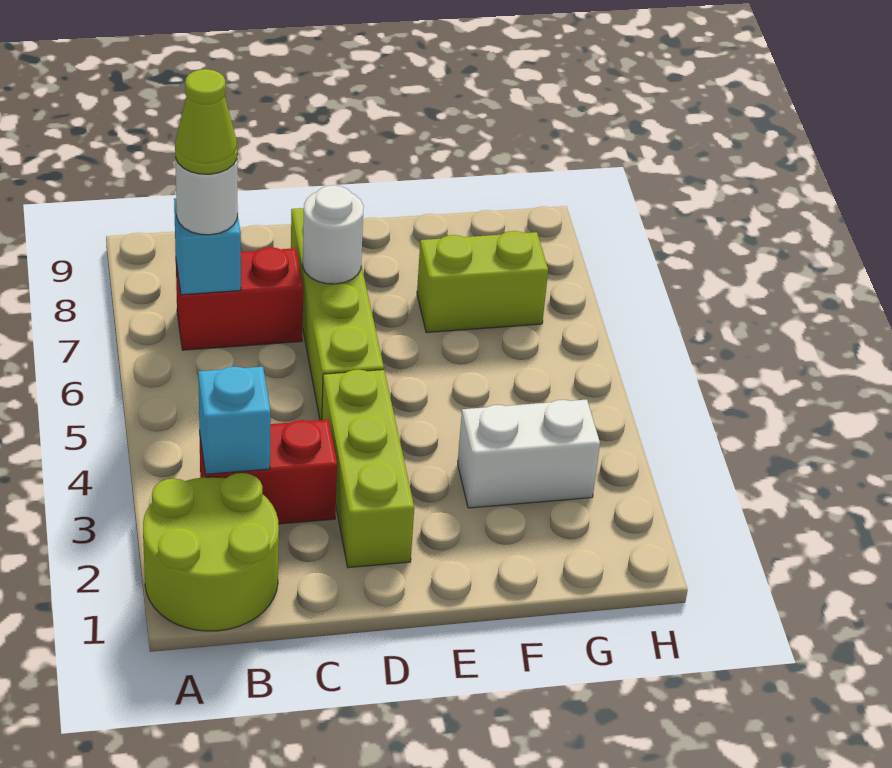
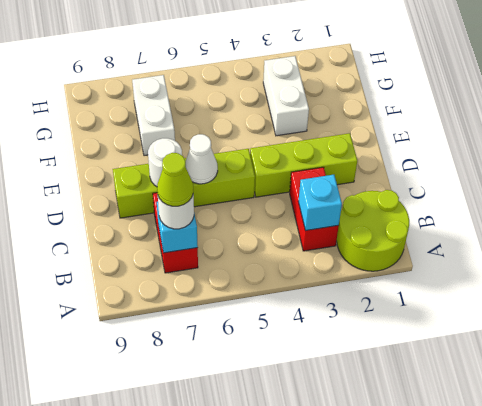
none -> white cone D6 level 2
lime brick F7:G7 level 1 -> white brick F7:G7 level 1

